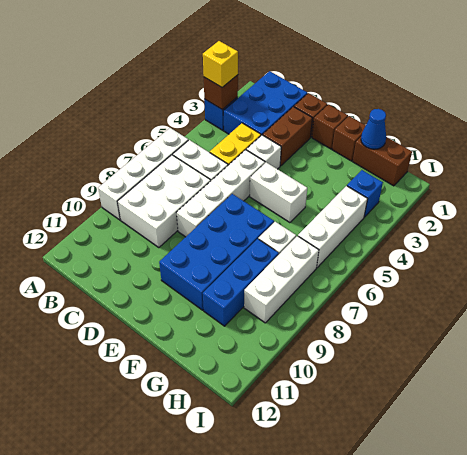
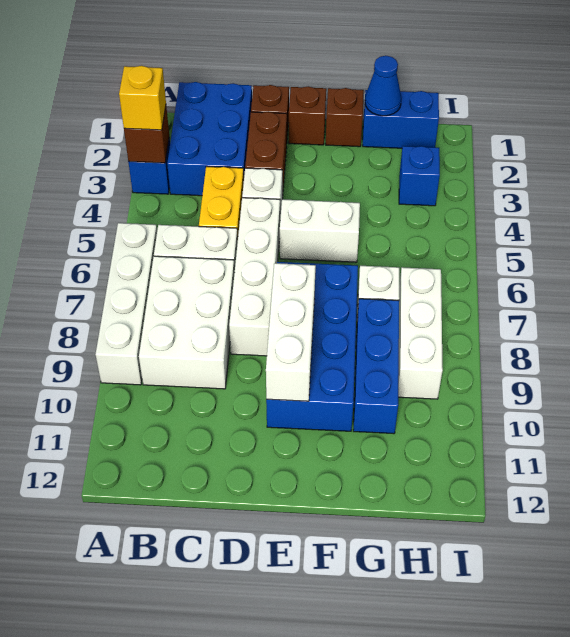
brown brick G1:H1 level 1 -> blue brick G1:H1 level 1
white brick H4:H6 level 1 -> white brick E8:E10 level 2

